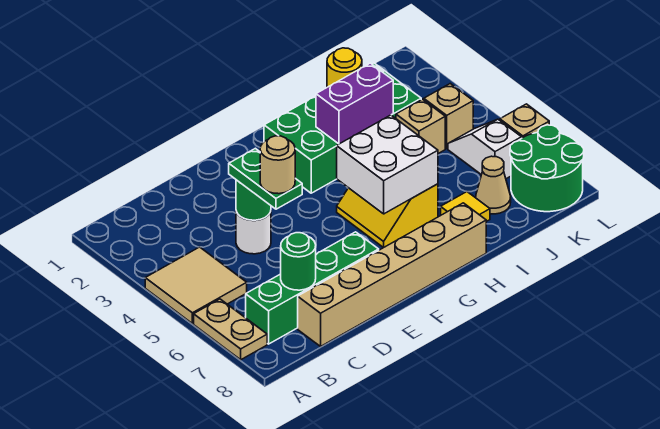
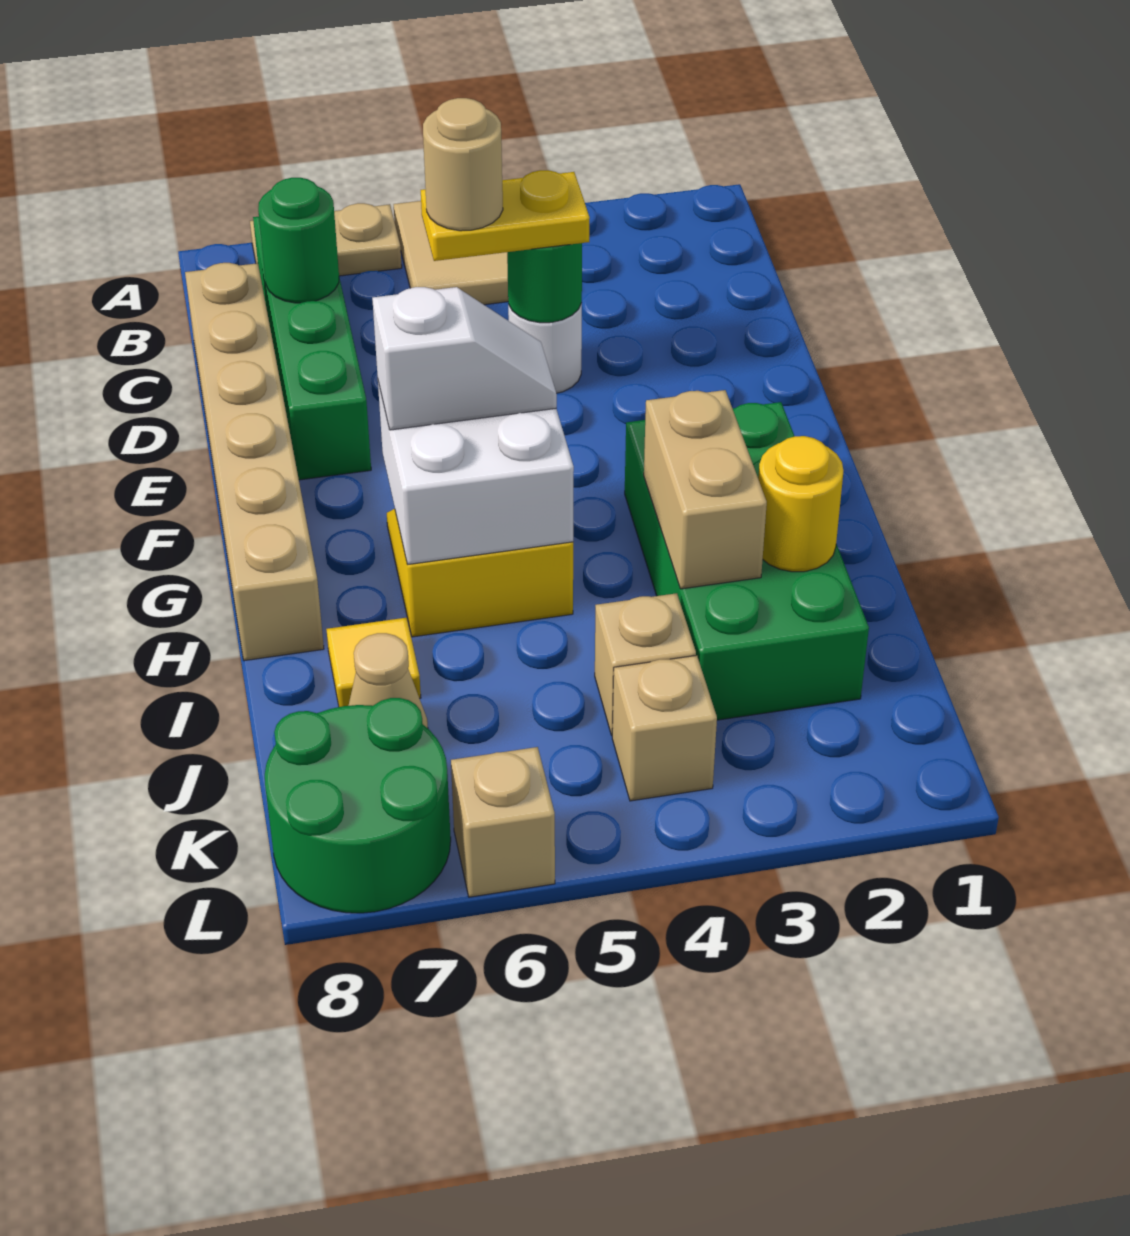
green plate D4:D5 level 3 -> yellow plate D4:D5 level 3
purple brick H3:I3 level 2 -> tan brick H3:I3 level 2
white slope K5:K6 level 1 top 6 -> white slope G5:G6 level 3 top 6

